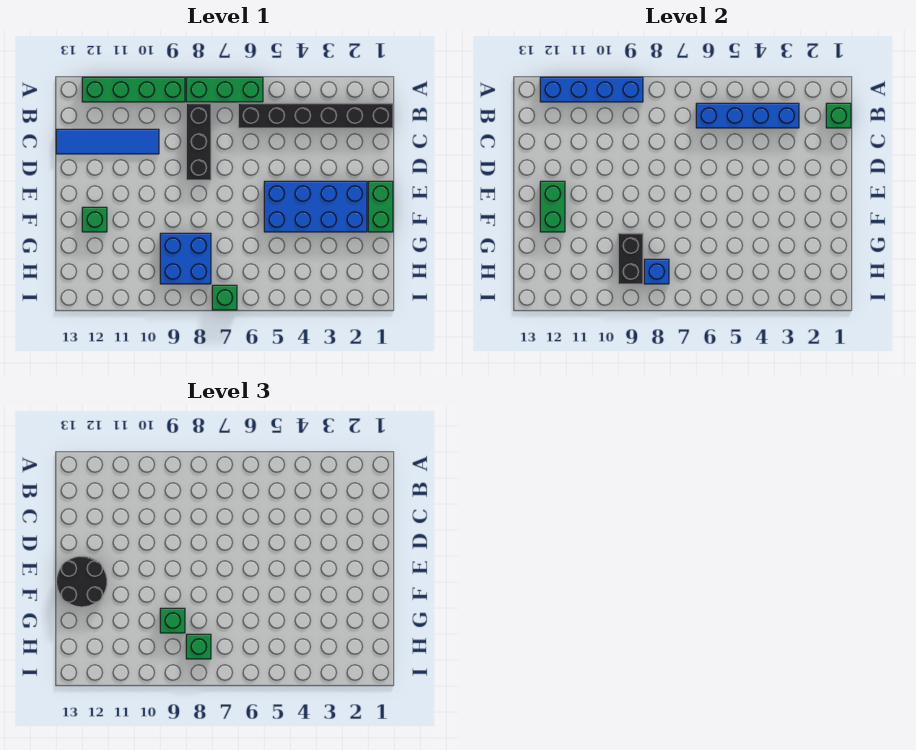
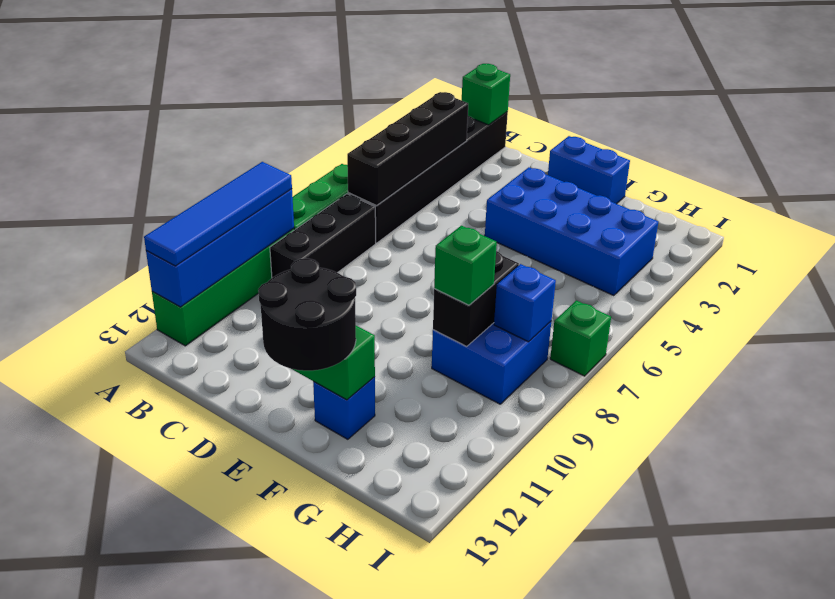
blue brick B3:B6 level 2 -> black brick B3:B6 level 2
black brick B8:D8 level 1 -> black brick B7:B9 level 1
blue tile C10:C13 level 1 -> blue tile A9:A12 level 3
green brick E1:F1 level 1 -> blue brick E1:F1 level 1
blue brick E2:F5 level 1 -> blue brick E3:H4 level 1
green brick F12 level 1 -> blue brick F12 level 1
black brick G9:H9 level 2 -> black brick G8:G9 level 2
green brick H8 level 3 -> none

